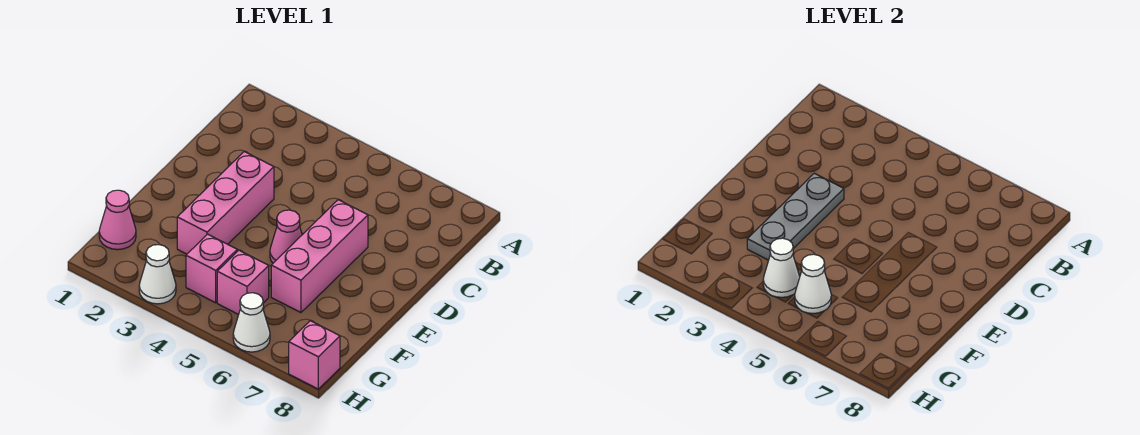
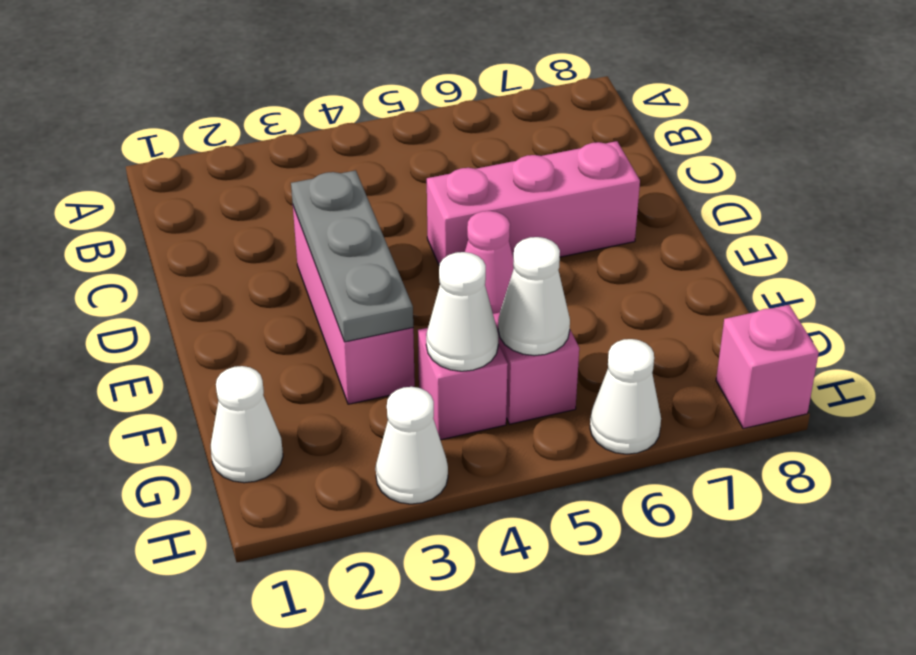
pink brick D6:F6 level 1 -> pink brick D5:D7 level 1
pink cone G1 level 1 -> white cone G1 level 1

